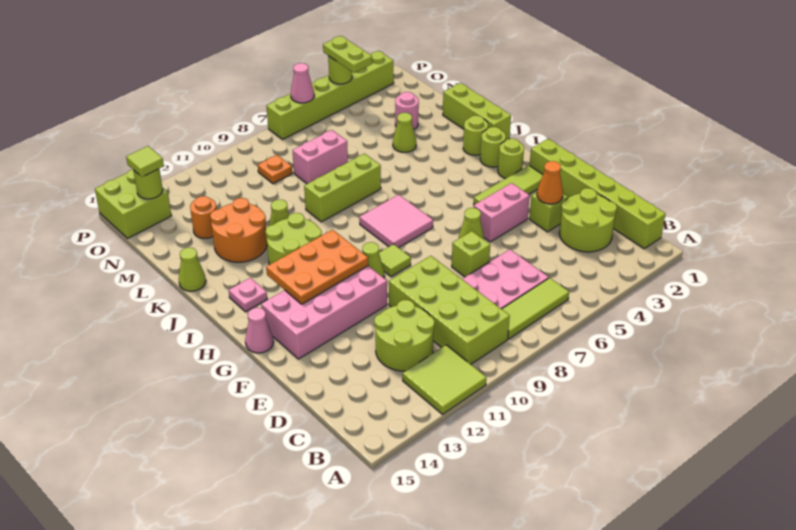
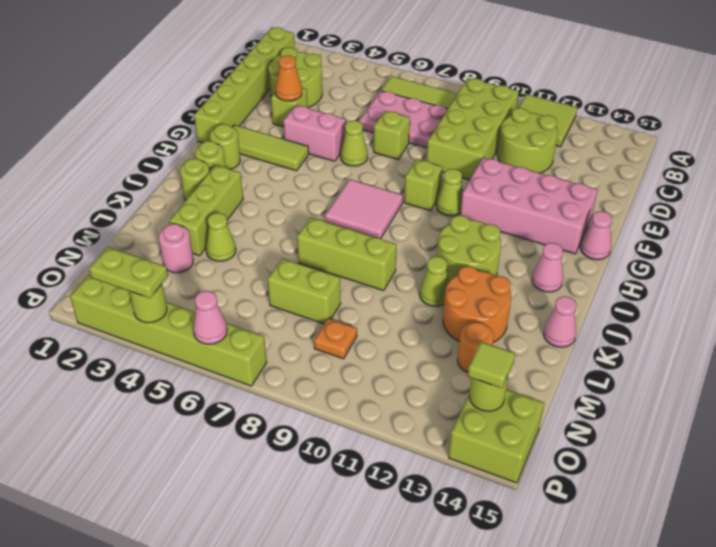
lime tile G9 level 1 -> lime brick G9 level 1
orange plate G11:H13 level 2 -> none
pink plate I14 level 1 -> pink cone I14 level 1
lime brick J1:L1 level 1 -> lime brick J3:L3 level 1
lime cone K15 level 1 -> pink cone K15 level 1
pink brick M7:M8 level 1 -> lime brick M7:M8 level 1
lime plate O4:P4 level 3 -> lime plate P3:P4 level 3

